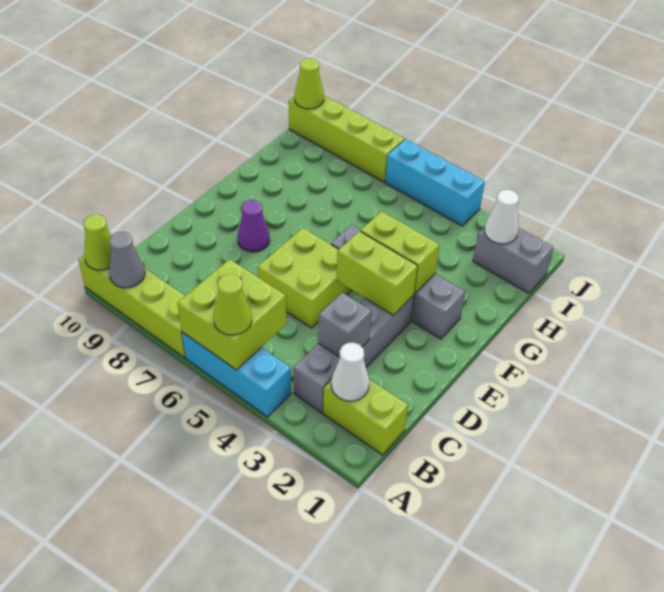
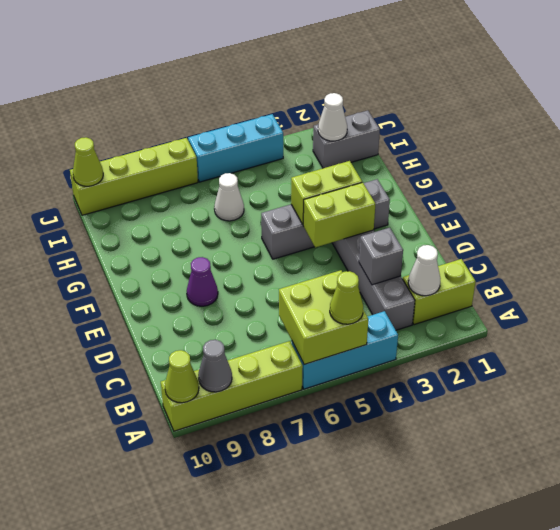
lime brick D5:E6 level 1 -> none
none -> white cone H6 level 1

